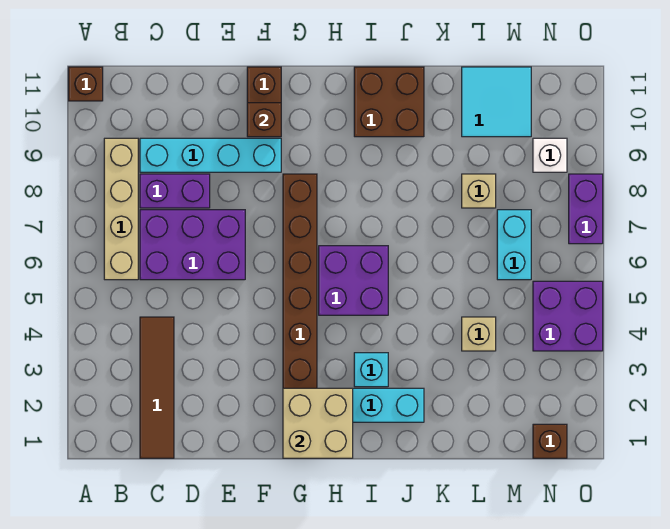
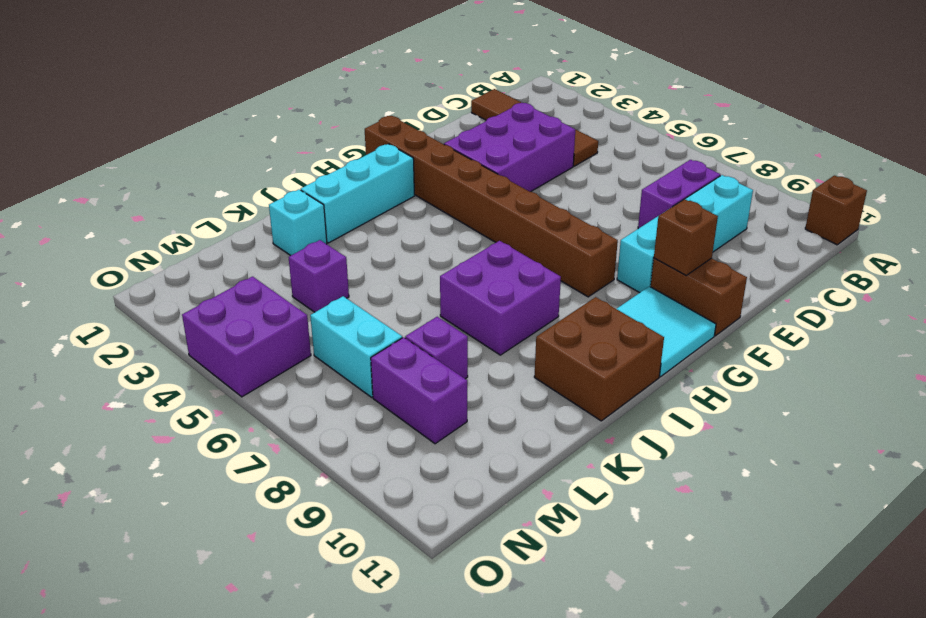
tan brick B6:B9 level 1 -> none
purple brick C6:E7 level 1 -> purple brick D3:F4 level 1
tan brick G1:H2 level 2 -> none
purple brick H5:I6 level 1 -> purple brick I7:J8 level 1
cyan brick I3 level 1 -> cyan brick K2 level 1
tan brick L4 level 1 -> purple brick L4 level 1
tan brick L8 level 1 -> purple brick L8 level 1
cyan tile L10:M11 level 1 -> cyan tile G10:H11 level 1
brown brick N1 level 1 -> none
white brick N9 level 1 -> none
purple brick O7:O8 level 1 -> purple brick M8:M9 level 1

